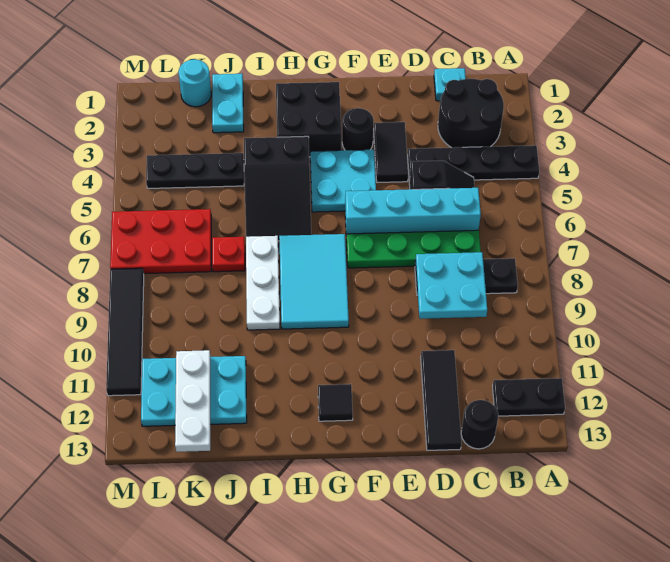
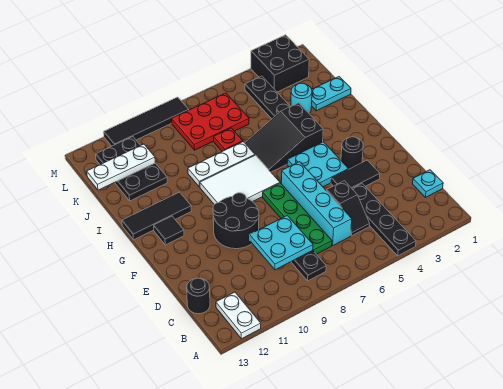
black plate A12:B12 level 1 -> white plate A12:B12 level 1
black round brick B2:C3 level 1 -> black round brick E9:F10 level 1
black tile D11:D13 level 1 -> black tile H11:H13 level 1
black brick G2:H3 level 1 -> black brick L2:M3 level 1
cyan tile G7:H9 level 1 -> white tile G7:H9 level 1
cyan plate J11:L12 level 1 -> black plate J11:L12 level 1
cyan round brick K1 level 1 -> cyan round brick J3 level 1
red plate K6:M7 level 1 -> red plate K6:L8 level 1

